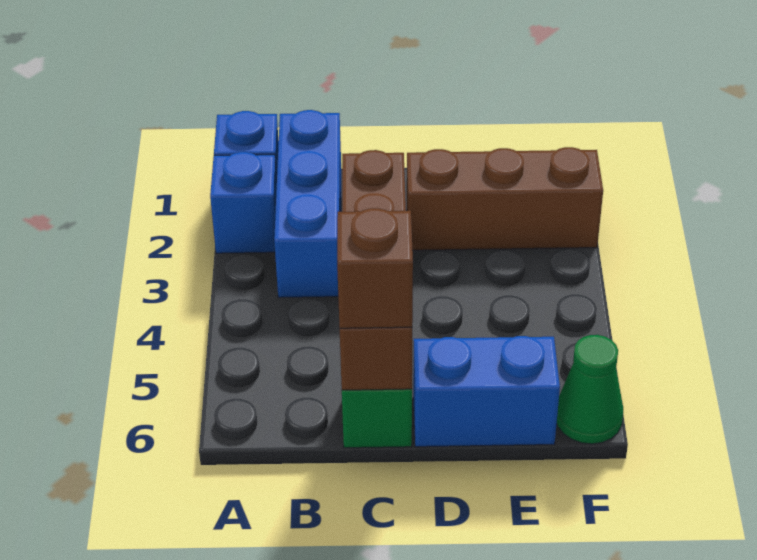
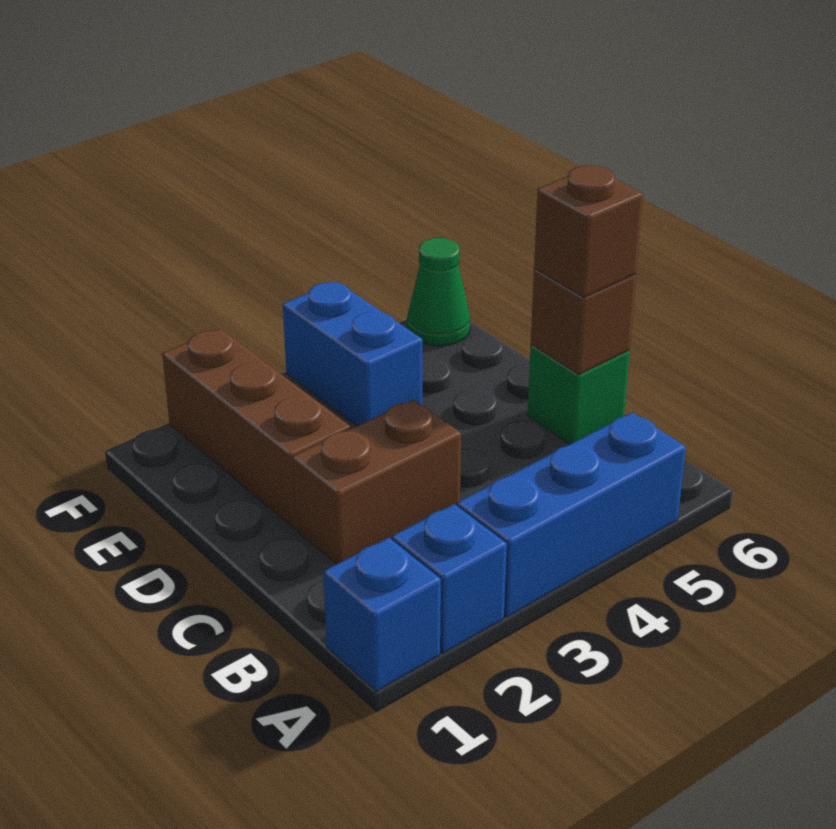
blue brick B1:B3 level 1 -> blue brick A3:A5 level 1
blue brick D6:E6 level 1 -> blue brick E4:F4 level 1

